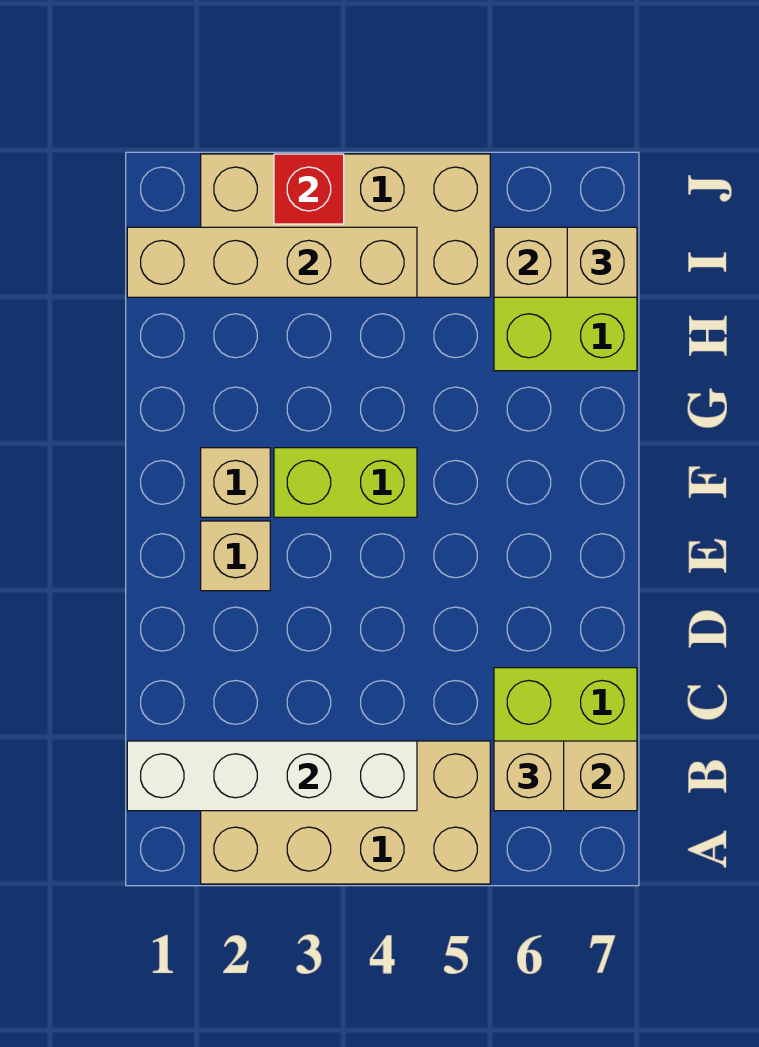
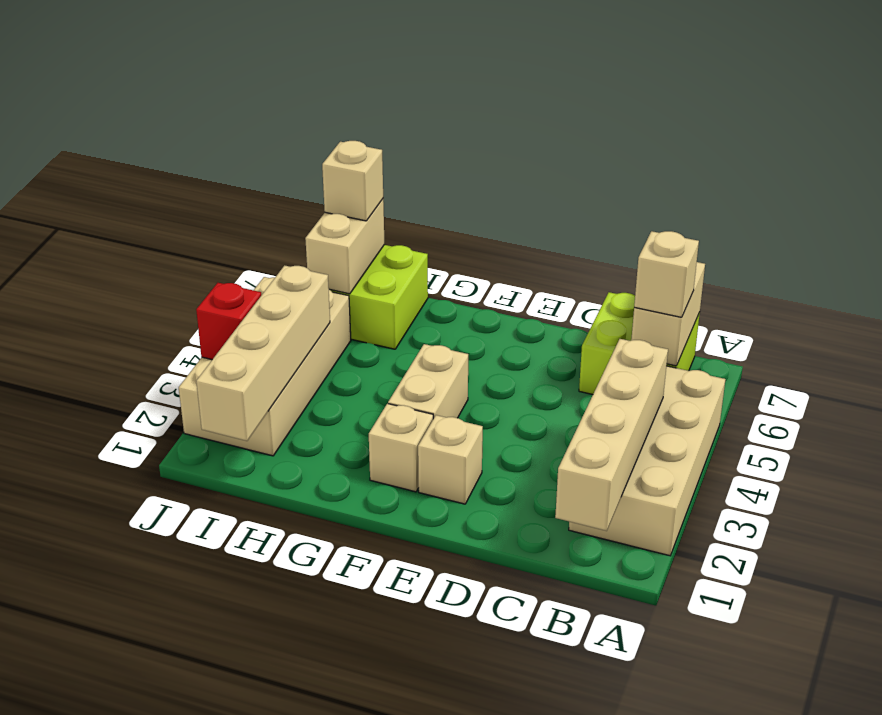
white brick B1:B4 level 2 -> tan brick B1:B4 level 2
lime brick F3:F4 level 1 -> tan brick F3:F4 level 1

